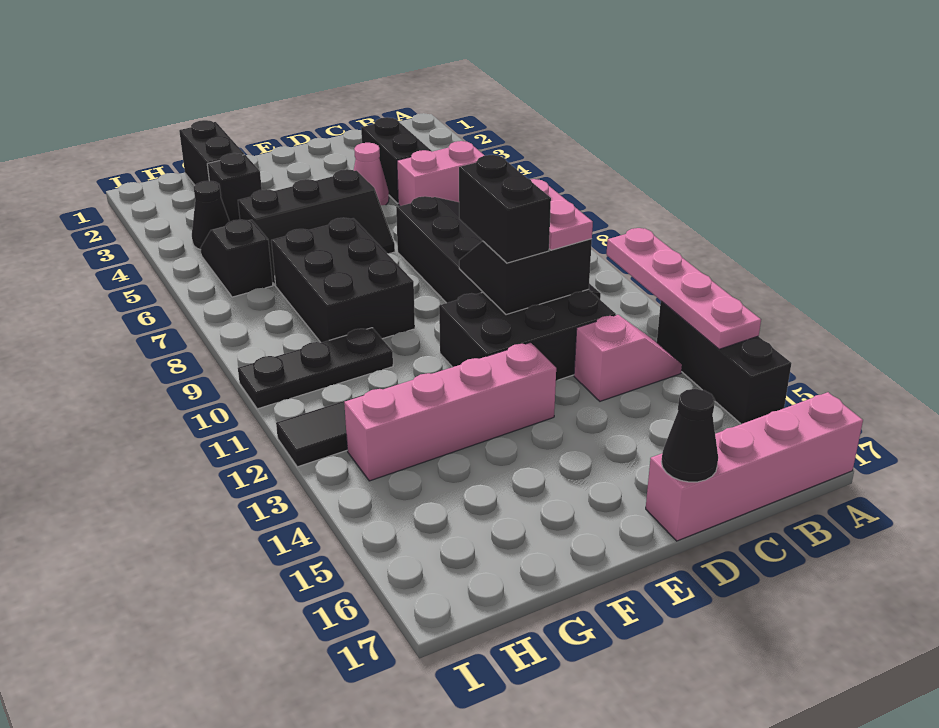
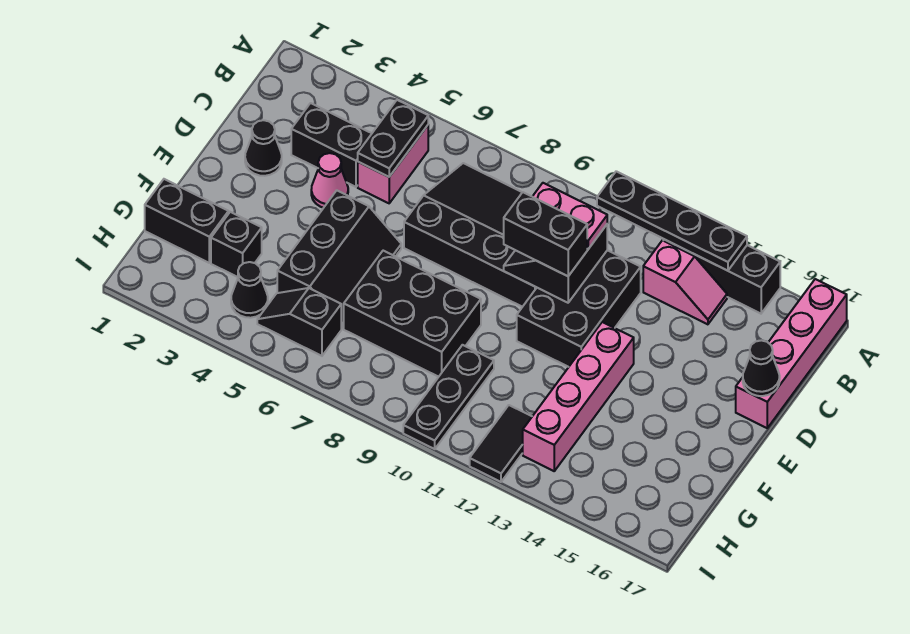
pink plate A11:A14 level 2 -> black plate A11:A14 level 2
none -> black plate B5:C5 level 2
pink slope B13:C13 level 1 top C -> pink slope B13:B14 level 1 top 13
none -> black cone D2 level 1

